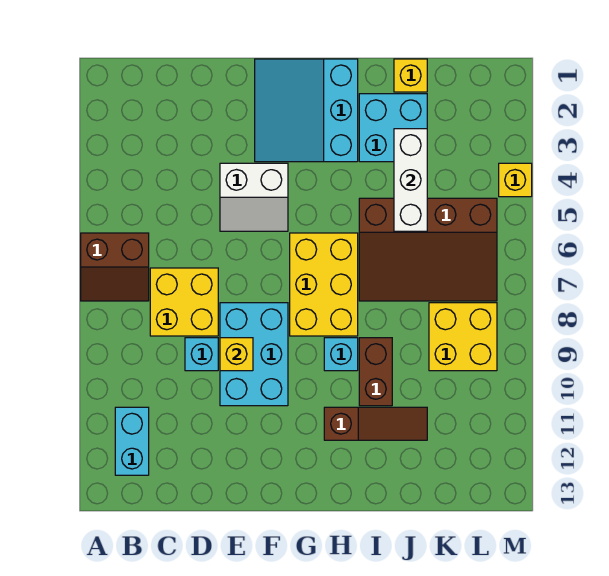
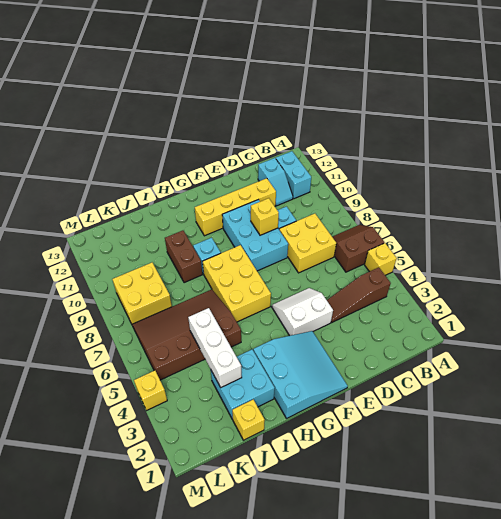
none -> yellow brick A5 level 1
none -> cyan slope C11:C12 level 1 top 12
none -> yellow brick D11:G11 level 1
brown slope H11:J11 level 1 top H -> brown slope B4:D4 level 1 top B

